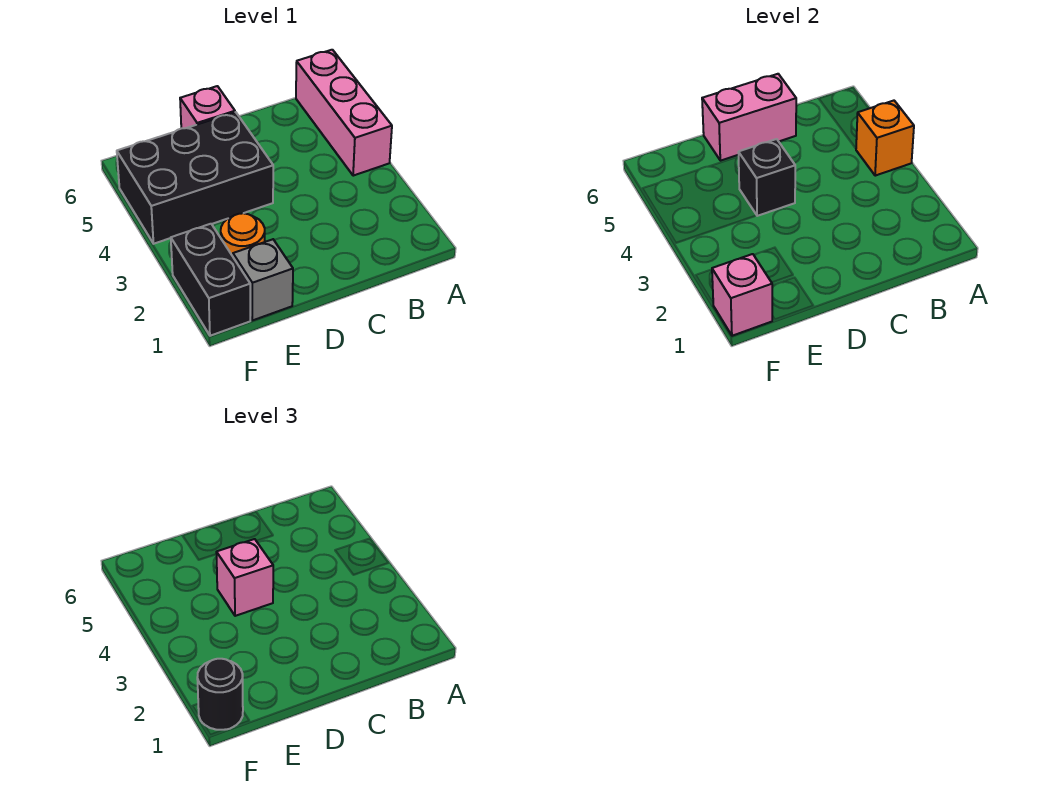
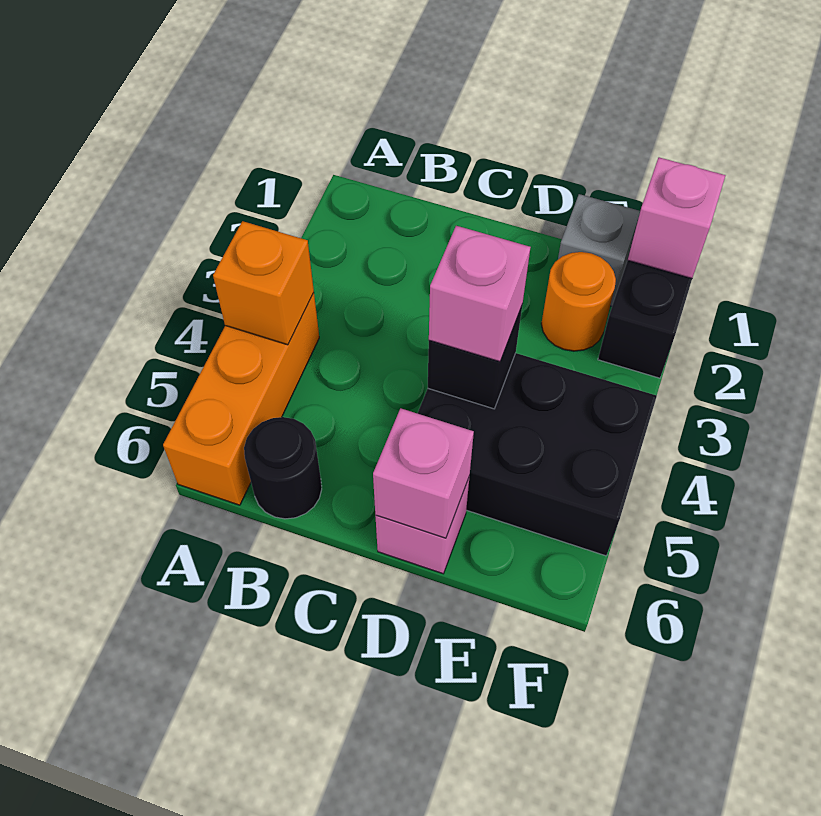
pink brick A4:A6 level 1 -> orange brick A4:A6 level 1
pink brick C6:D6 level 2 -> pink brick D6 level 2
black round brick F1 level 3 -> black round brick B6 level 1

